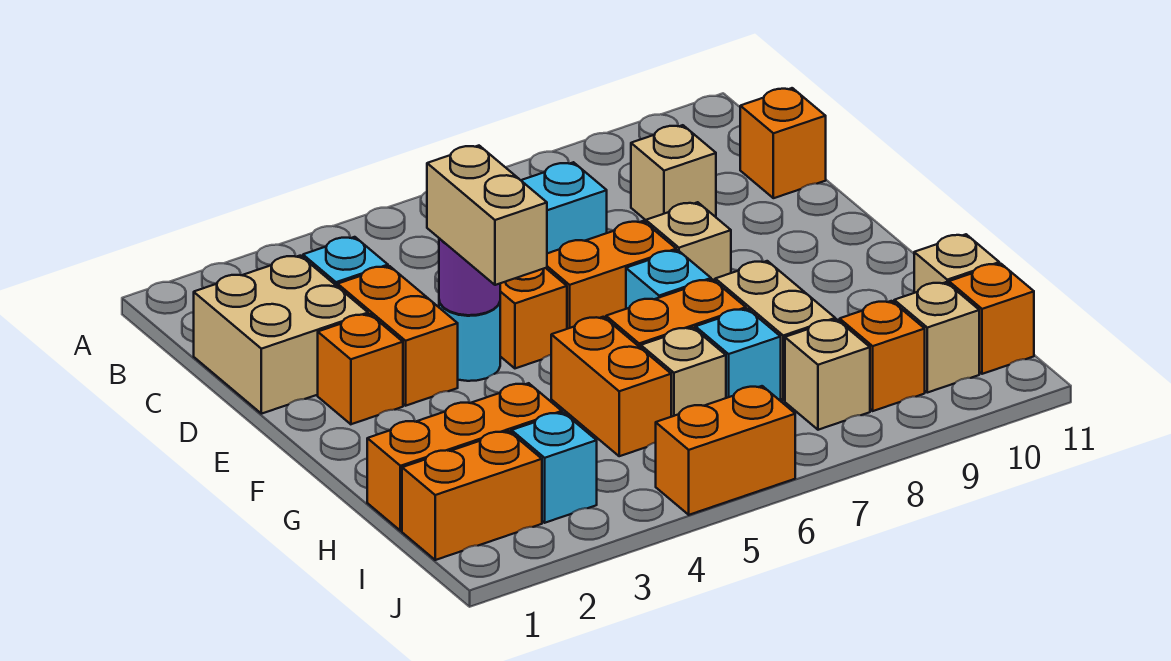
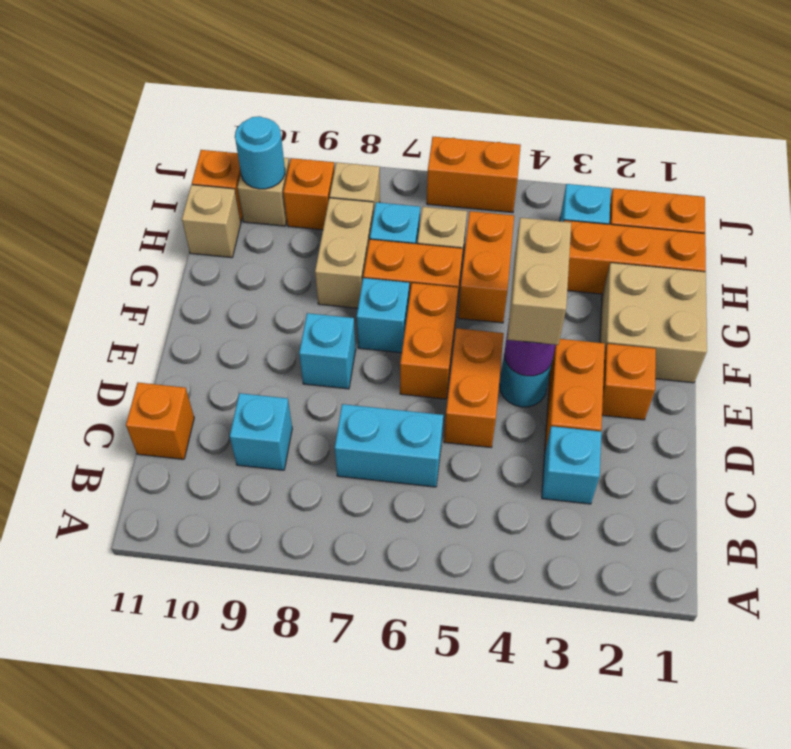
tan brick C1:D2 level 1 -> tan brick F1:G2 level 1
tan brick C9 level 1 -> cyan brick C9 level 1
orange brick E6:E7 level 1 -> orange brick E6:F6 level 1
tan brick E8 level 1 -> cyan brick E8 level 1
none -> cyan round brick I10 level 2

